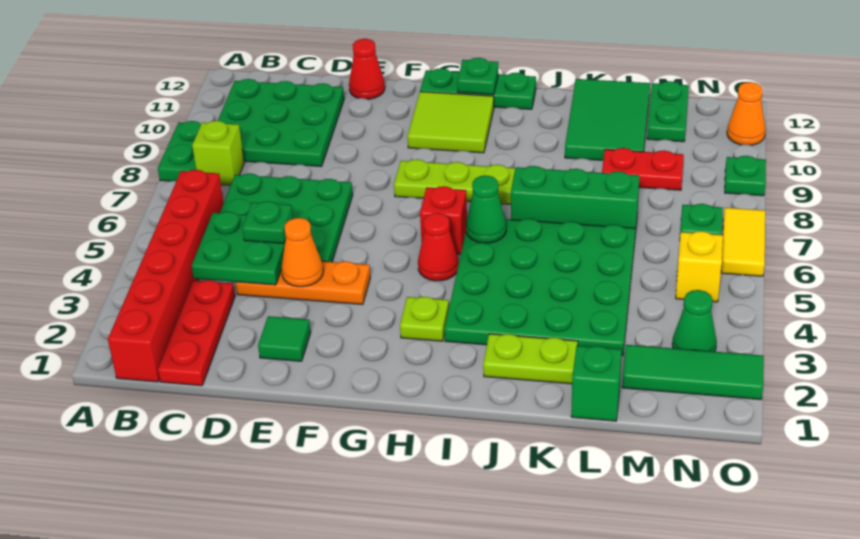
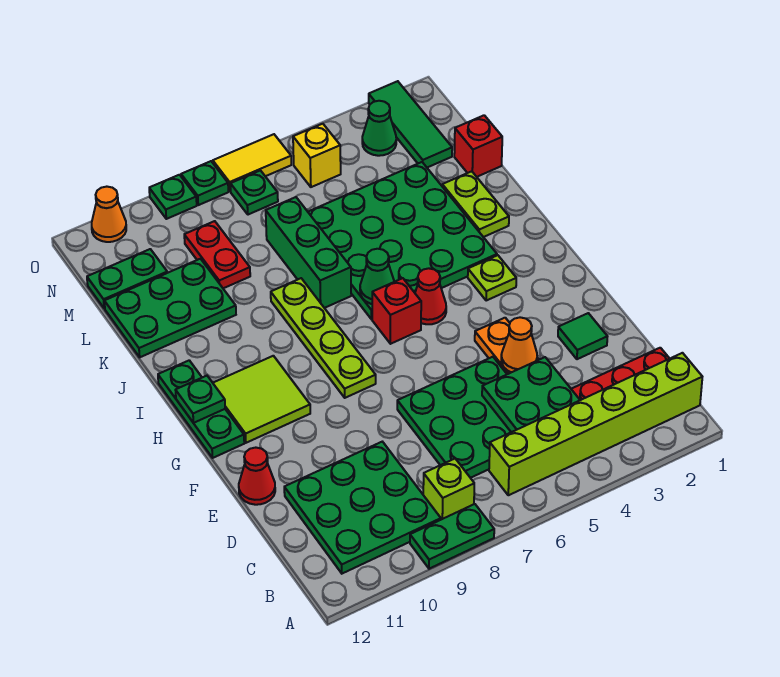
red brick B1:B6 level 1 -> lime brick B1:B6 level 1
green plate D5 level 3 -> green plate O8 level 1
green tile K10:L12 level 1 -> green plate K10:L12 level 1
green brick L1 level 1 -> red brick L1 level 1

